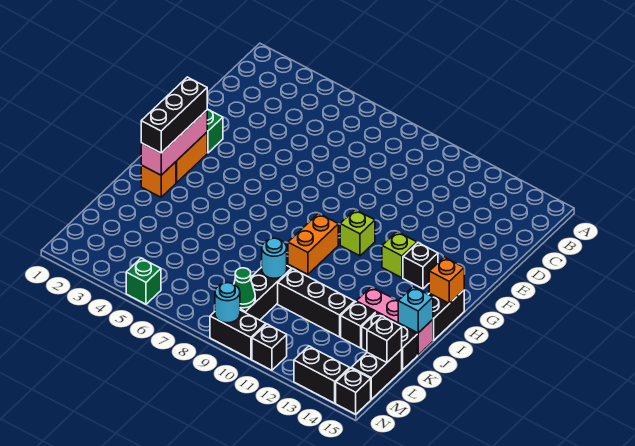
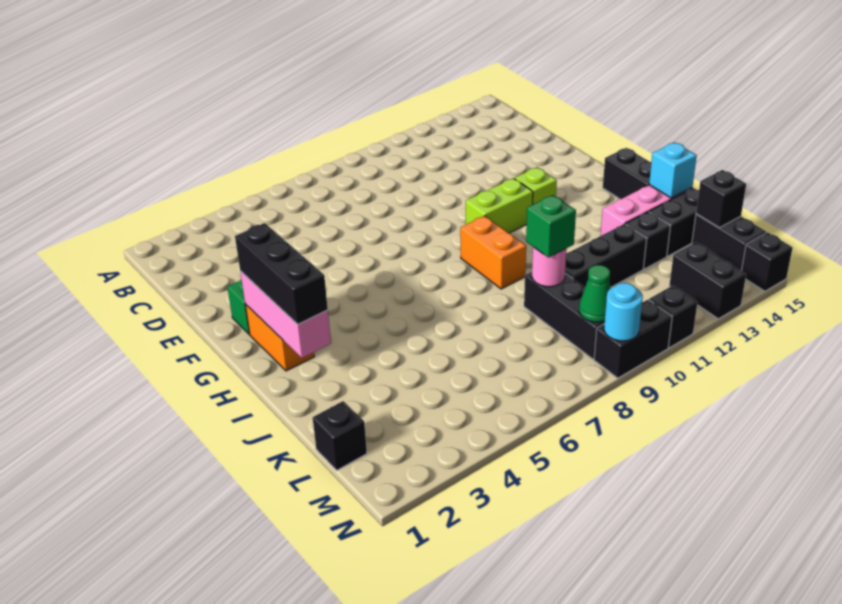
lime brick G10 level 1 -> lime brick G10:G11 level 1
black brick G13 level 1 -> black brick L1 level 1
orange brick H15 level 2 -> none
orange brick I2 level 1 -> none
cyan round brick K9 level 2 -> pink round brick K9 level 2
green brick N5 level 1 -> green brick K9 level 3
black brick N13:N14 level 1 -> black brick M13:N13 level 1

